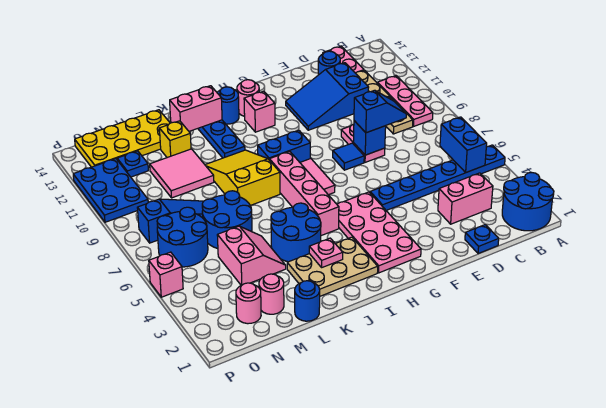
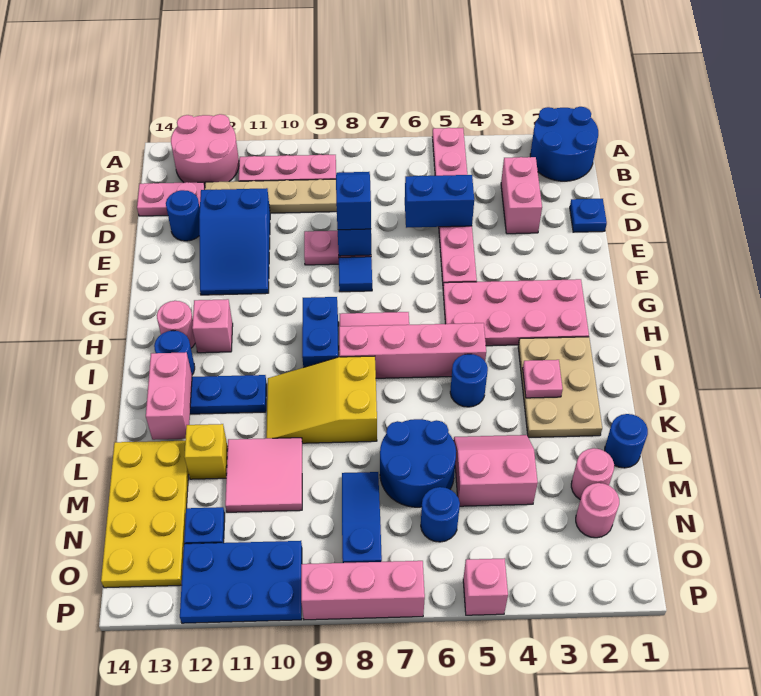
blue plate A5:F5 level 1 -> pink plate A5:F5 level 1
none -> pink round brick A12:B13 level 1
blue brick B5:B6 level 2 -> blue brick D5:D6 level 2
blue round brick J4:K5 level 1 -> blue round brick J5 level 1
blue round brick N6:O7 level 1 -> blue round brick N6 level 1
none -> pink brick P7:P9 level 1

